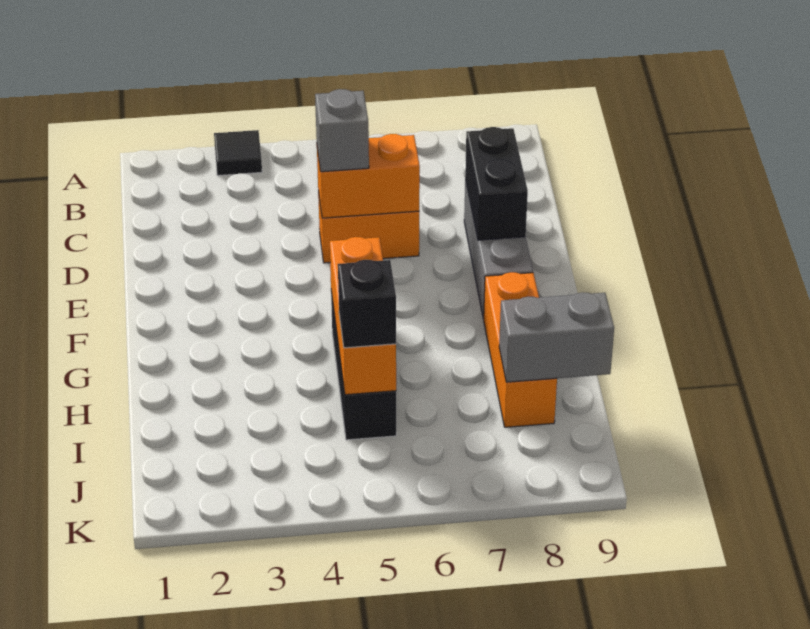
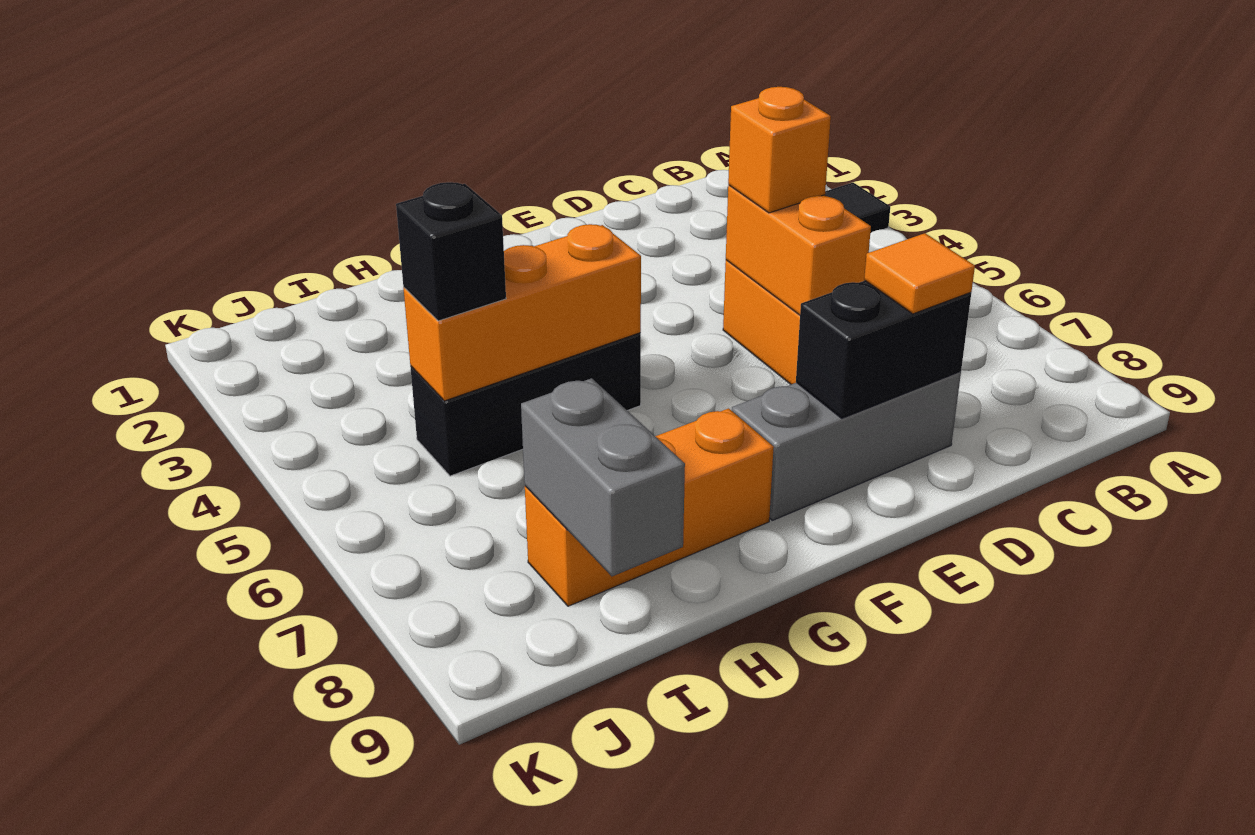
grey brick D5 level 3 -> orange brick D5 level 3
none -> orange tile D8 level 3

